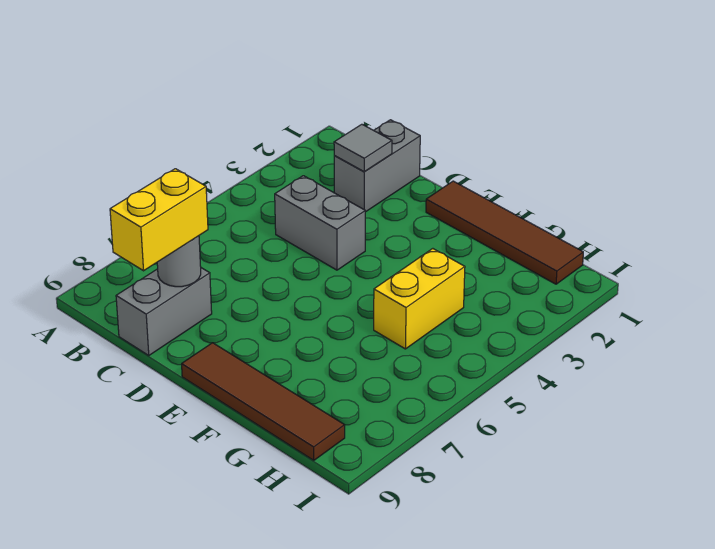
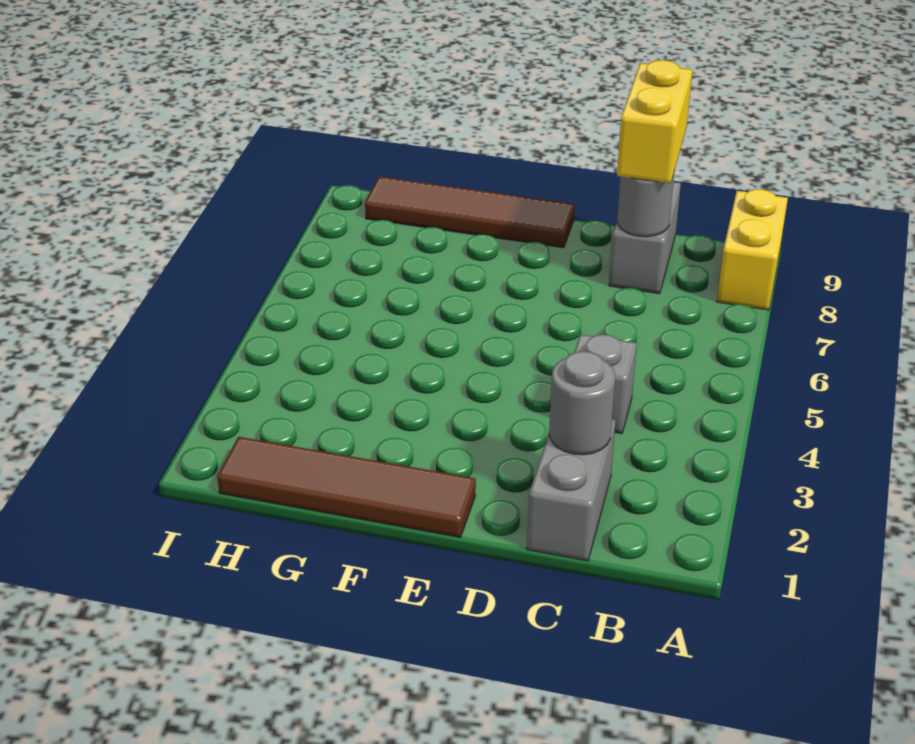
grey tile C2 level 2 -> grey round brick C2 level 2
grey brick C4:D4 level 1 -> grey brick C4 level 1
yellow brick G4:G5 level 1 -> yellow brick A8:A9 level 1

